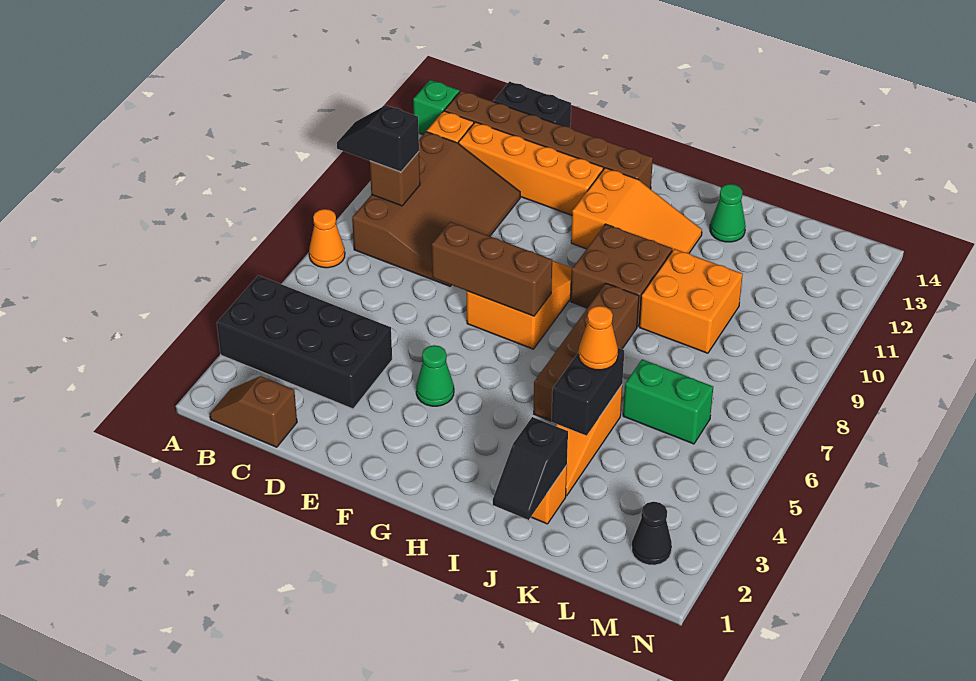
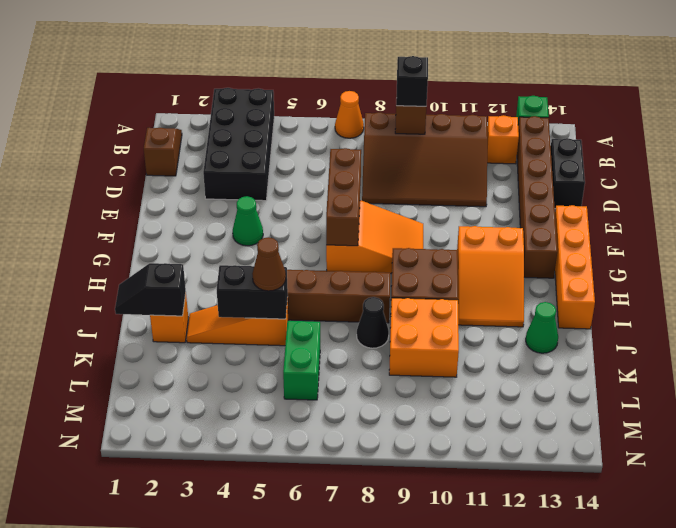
orange brick C12:F12 level 1 -> orange brick F14:I14 level 1
orange cone J5 level 3 -> brown cone J5 level 3
black cone M2 level 1 -> black cone J8 level 1

